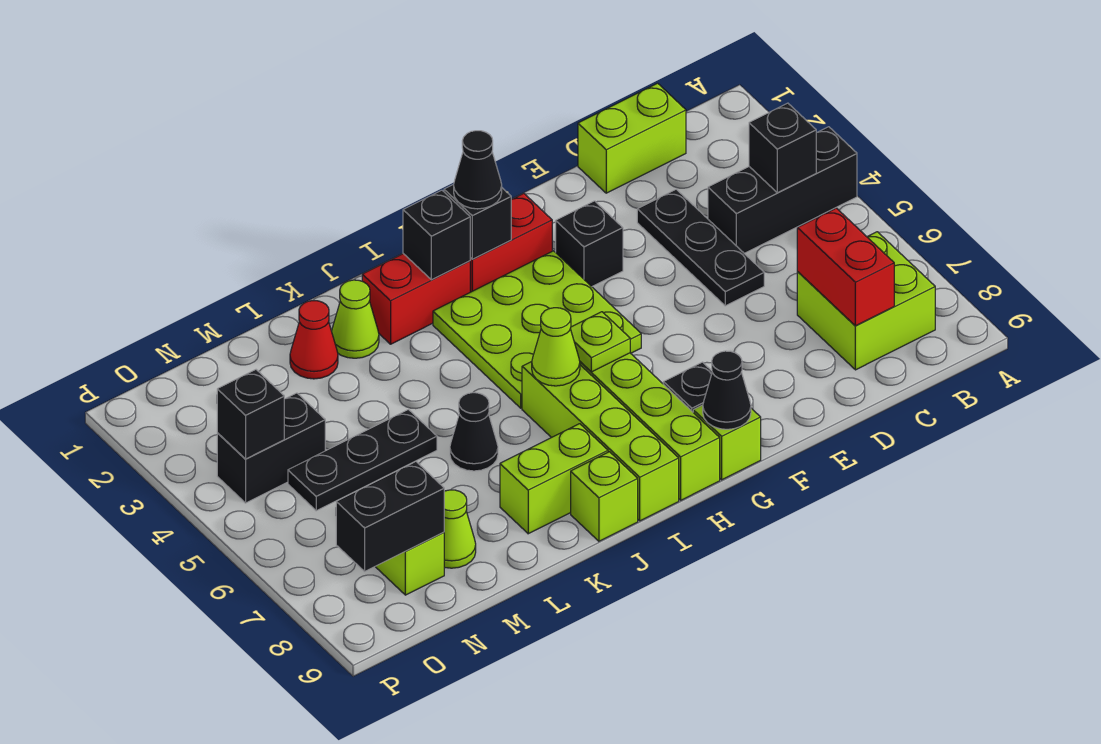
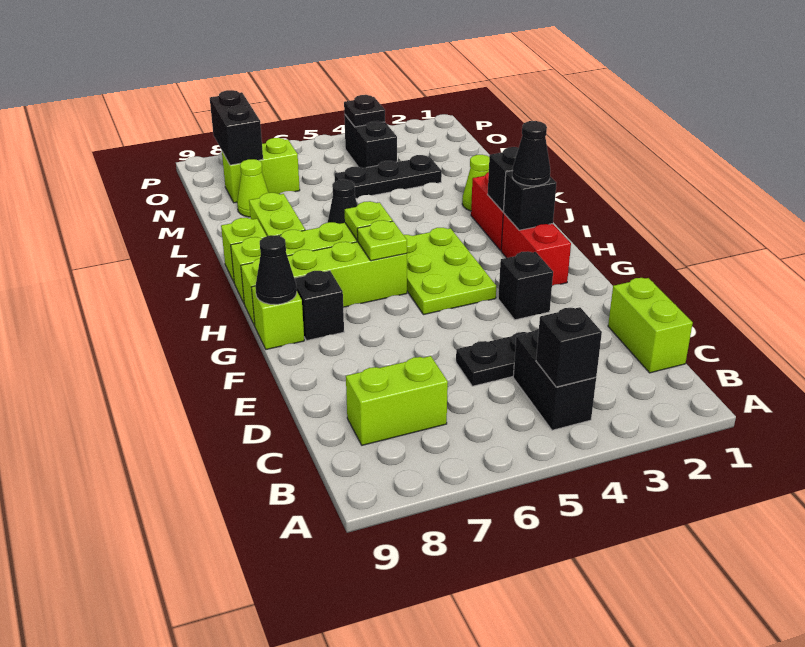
black brick A4:C4 level 1 -> black brick B4:C4 level 1
lime brick B7:C8 level 1 -> lime brick C7:C8 level 1
red brick C7:C8 level 2 -> none
lime plate G3:I5 level 1 -> lime plate G4:I5 level 1
lime cone I6 level 2 -> lime plate I6 level 2
red cone L2 level 1 -> none
black plate L5:N5 level 1 -> black plate M3:M5 level 1
black brick O4 level 2 -> black plate O4 level 2

